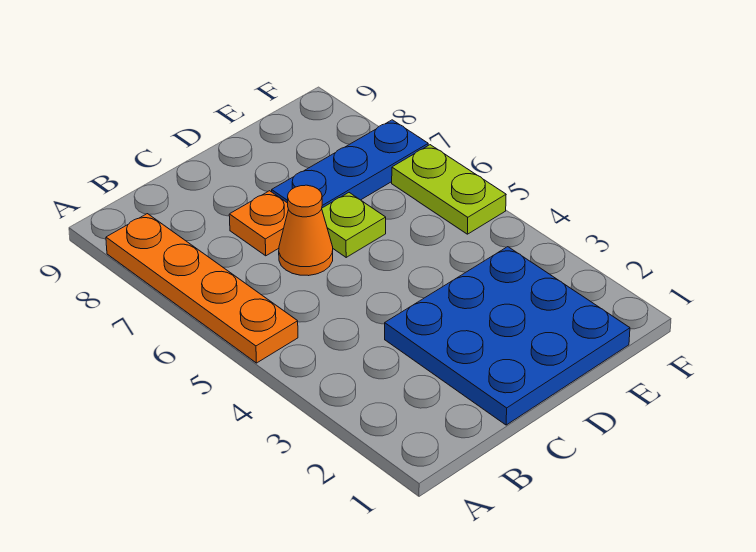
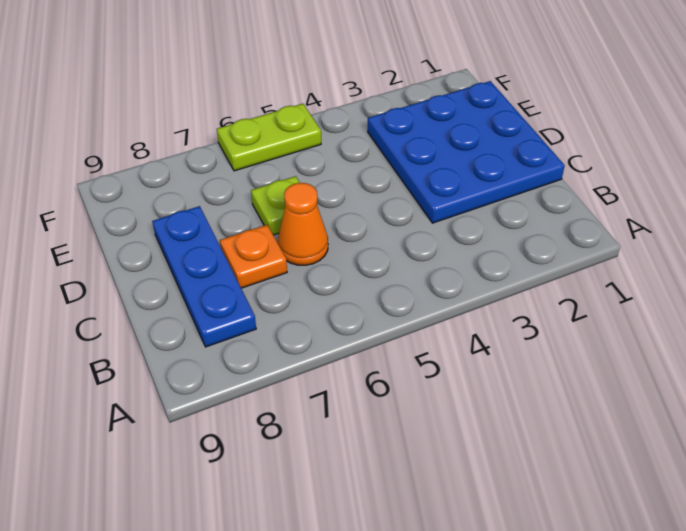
orange plate A5:A8 level 1 -> none
blue plate D7:F7 level 1 -> blue plate B8:D8 level 1

